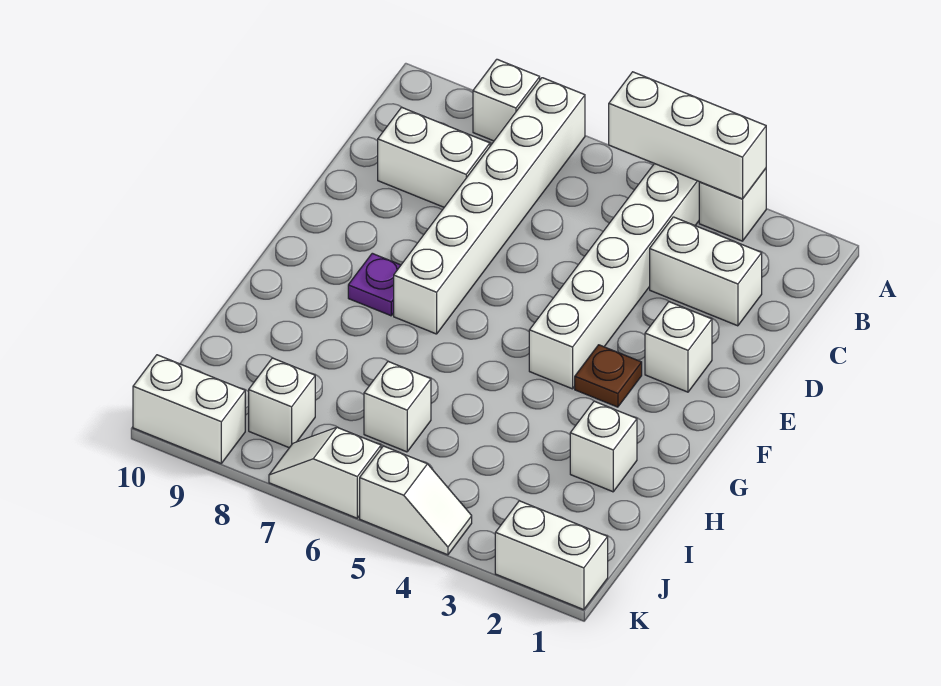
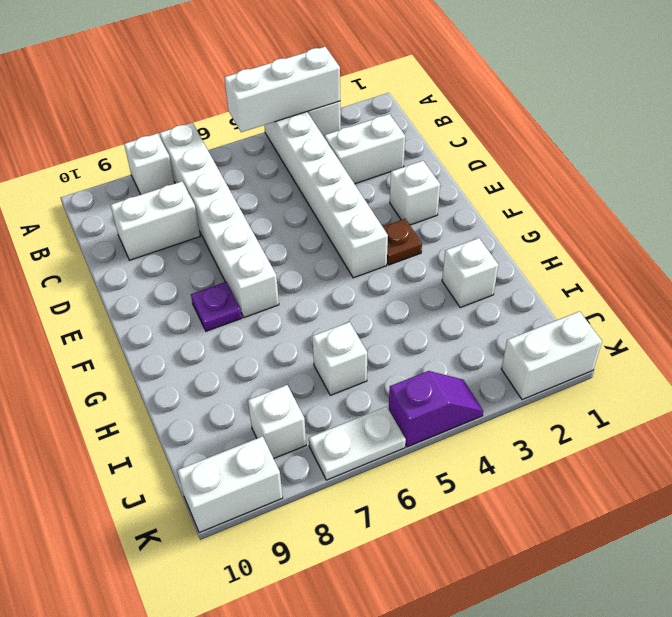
white slope K4:K5 level 1 top 5 -> purple slope K4:K5 level 1 top 5
white slope K6:K7 level 1 top 6 -> white plate K6:K7 level 1

